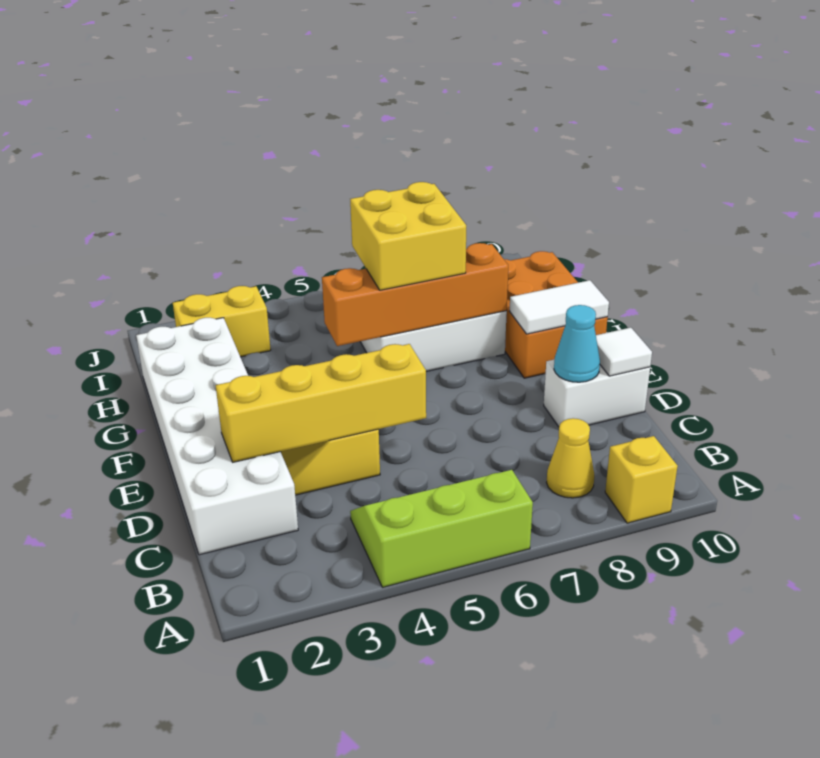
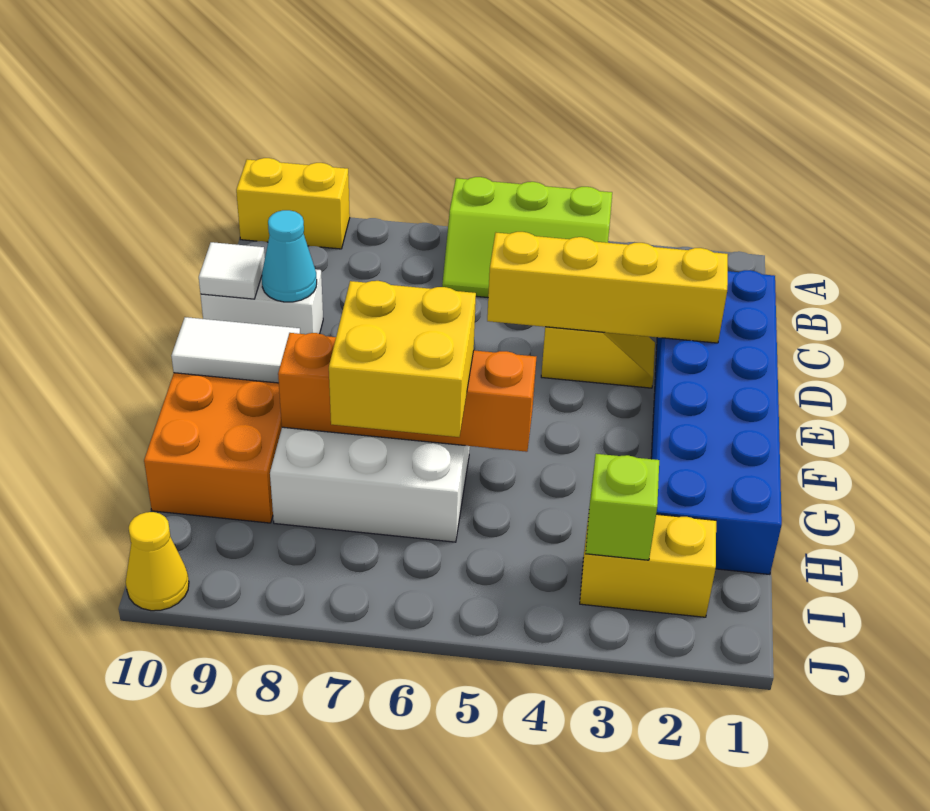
yellow brick A9 level 1 -> yellow brick A9:A10 level 1
yellow cone B8 level 1 -> yellow cone J10 level 1
white brick C1:H2 level 1 -> blue brick C1:H2 level 1
none -> lime brick I3 level 2

